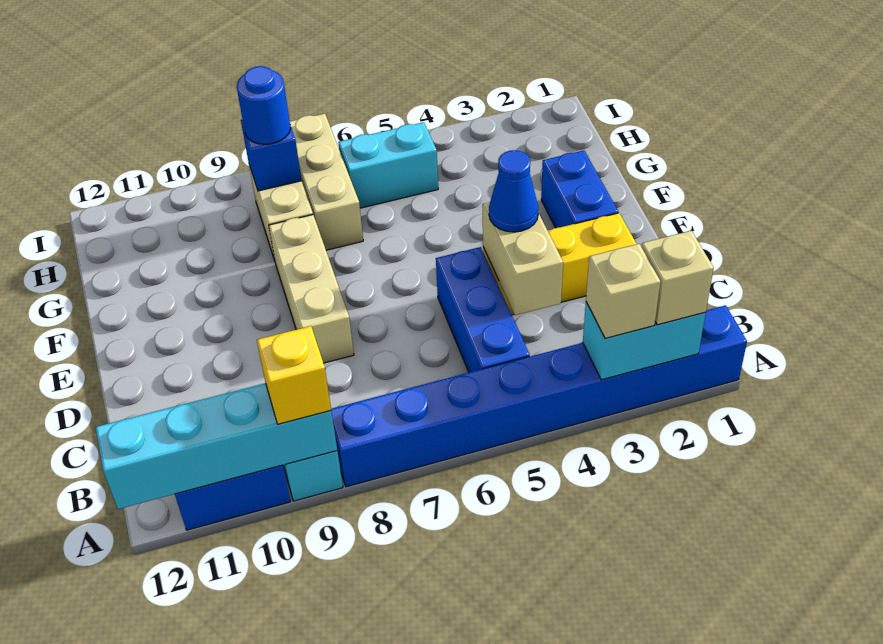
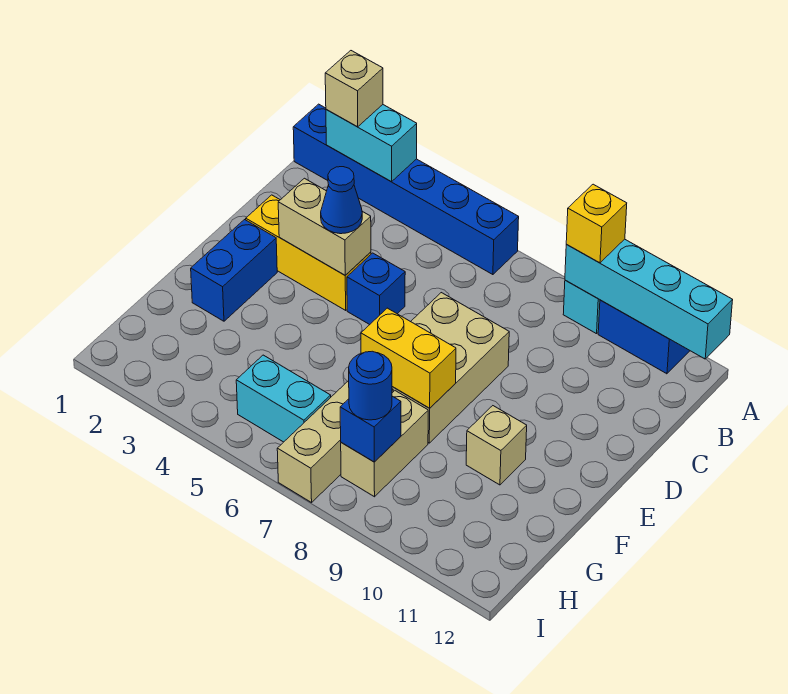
blue brick A1:A8 level 1 -> blue brick A1:A6 level 1
tan brick A3 level 3 -> tan brick F10 level 1
blue brick B5:D5 level 1 -> blue brick D5 level 1
tan brick C4:D4 level 2 -> tan brick D3:D4 level 2
tan brick D8:F8 level 1 -> tan brick D7:F8 level 1
none -> yellow brick F7:F8 level 2

